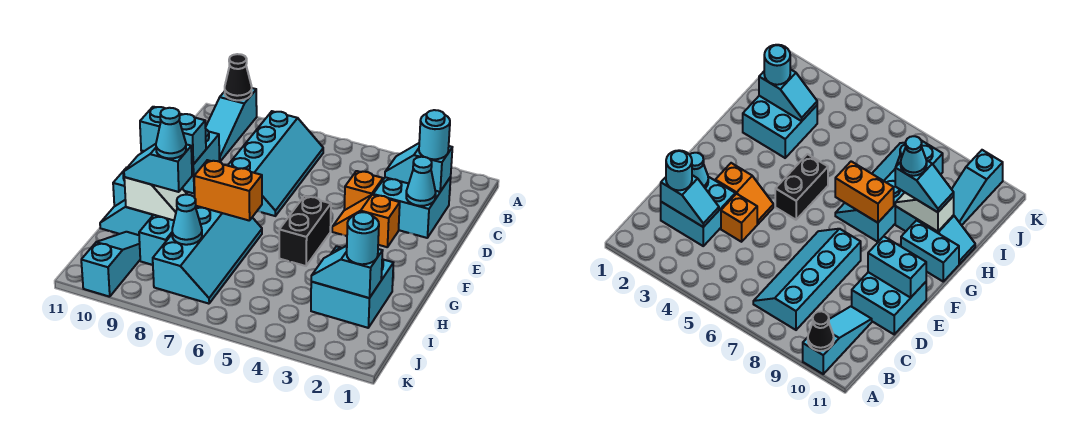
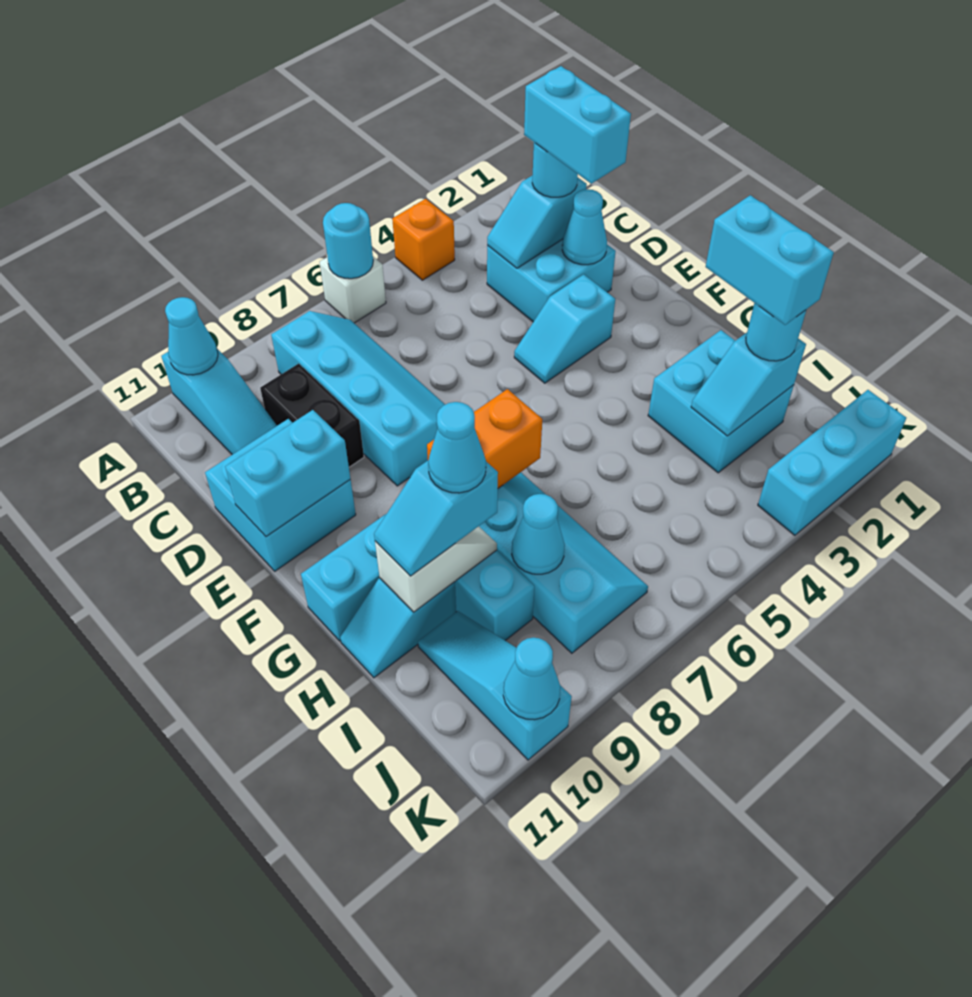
none -> white brick A6 level 1
none -> cyan round brick A6 level 2
black cone A10 level 2 -> cyan cone A10 level 2
none -> cyan brick C2:D2 level 4
orange brick D4 level 1 -> orange brick A4 level 1
orange slope E3:E4 level 1 top 3 -> cyan slope E3:E4 level 1 top 3
black brick F5:G5 level 1 -> black brick C9:D9 level 1
none -> cyan brick H2:I2 level 4
none -> cyan brick K1:K3 level 1
none -> cyan cone K10 level 2

